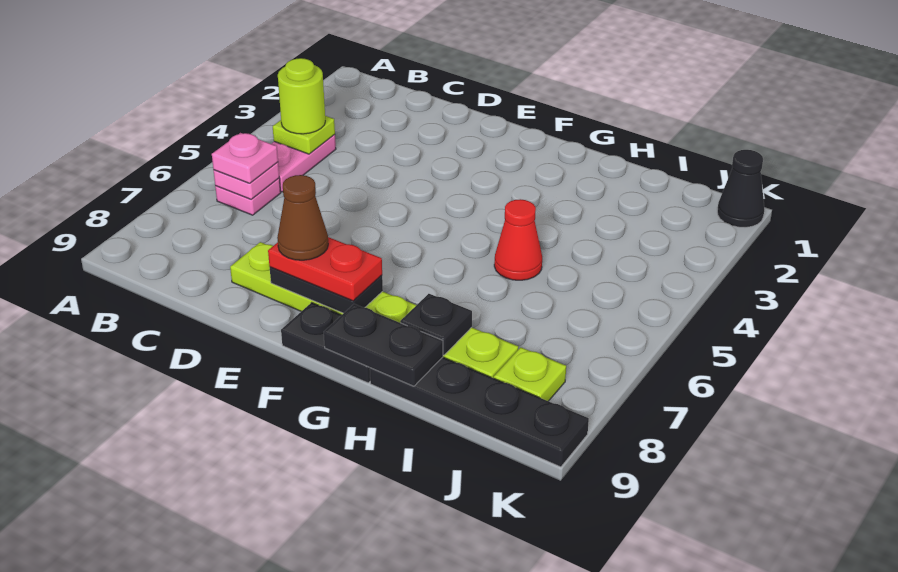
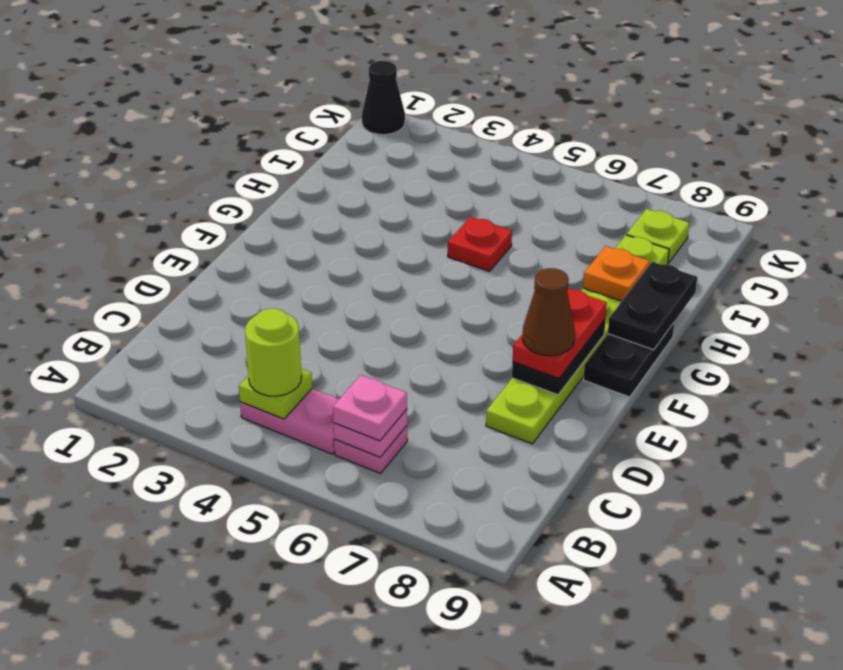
red cone H5 level 1 -> red plate H5 level 1
black plate H8 level 2 -> orange plate H8 level 2
black plate H9:K9 level 1 -> none

